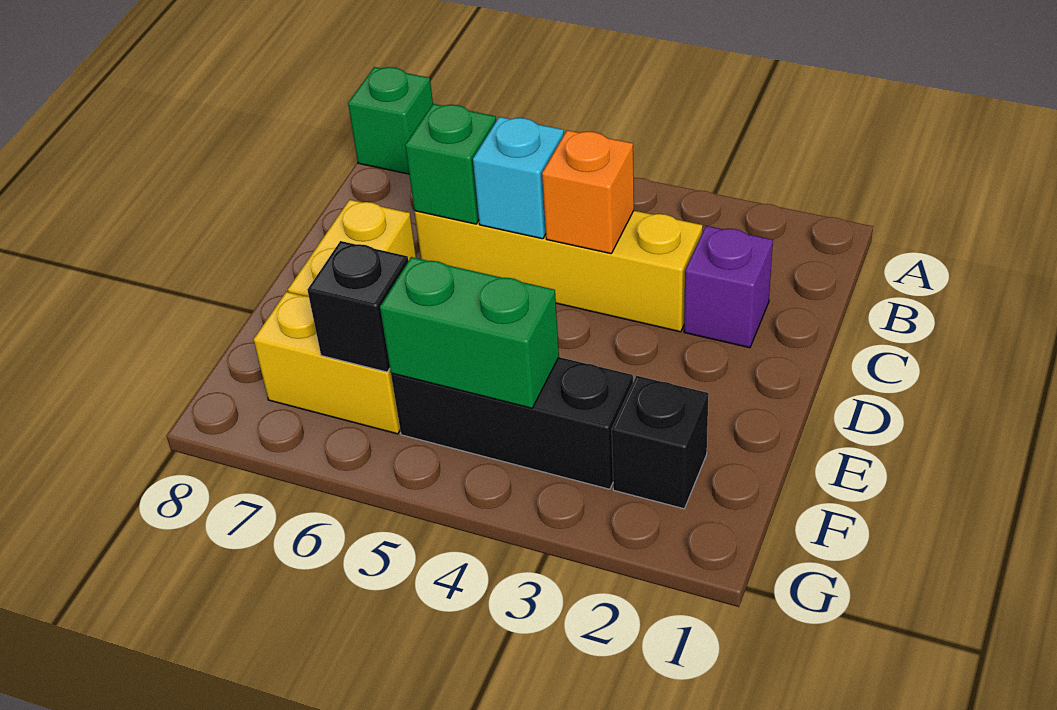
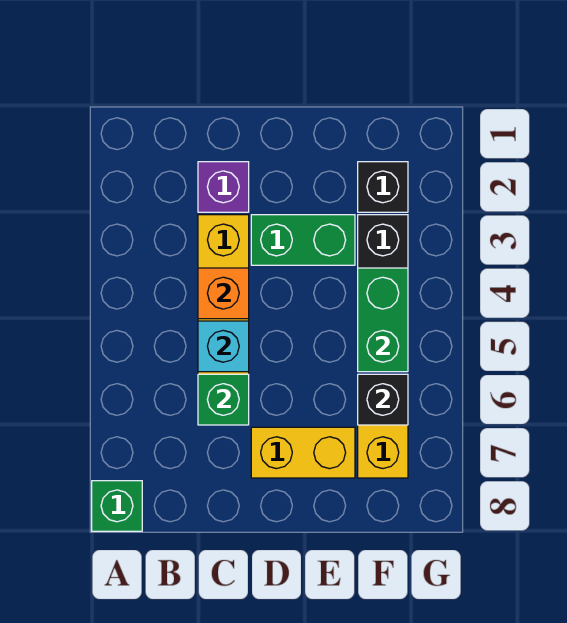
none -> green brick D3:E3 level 1

